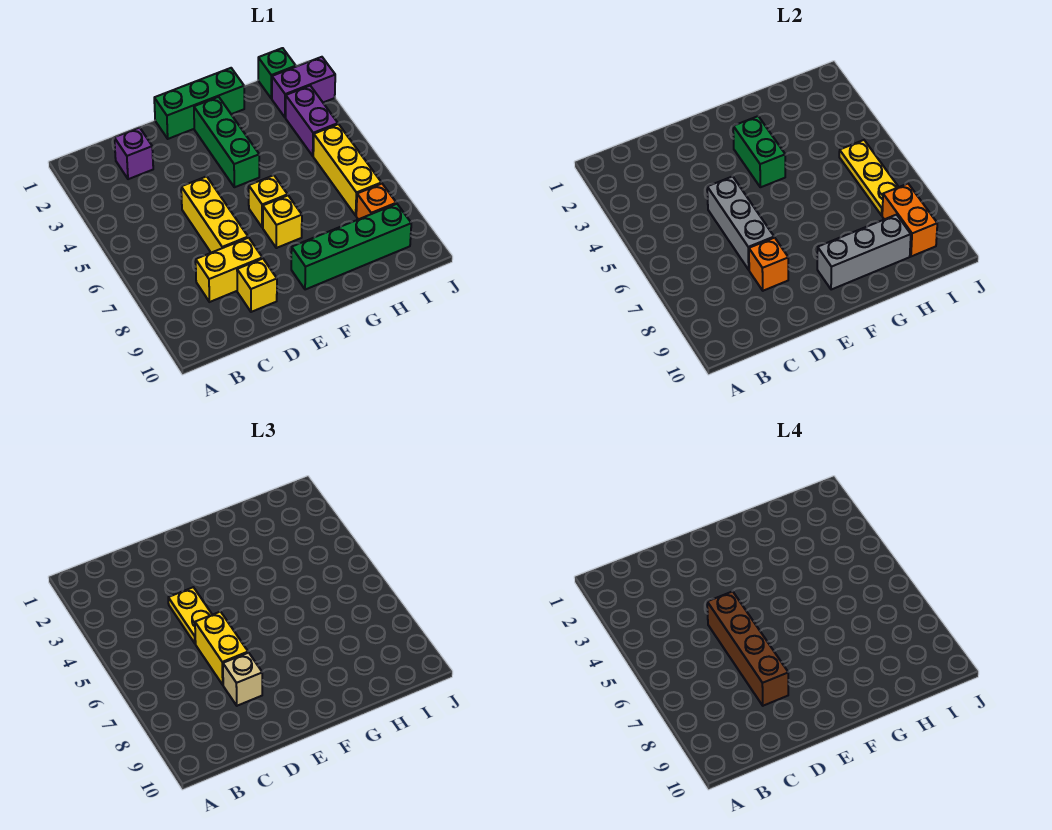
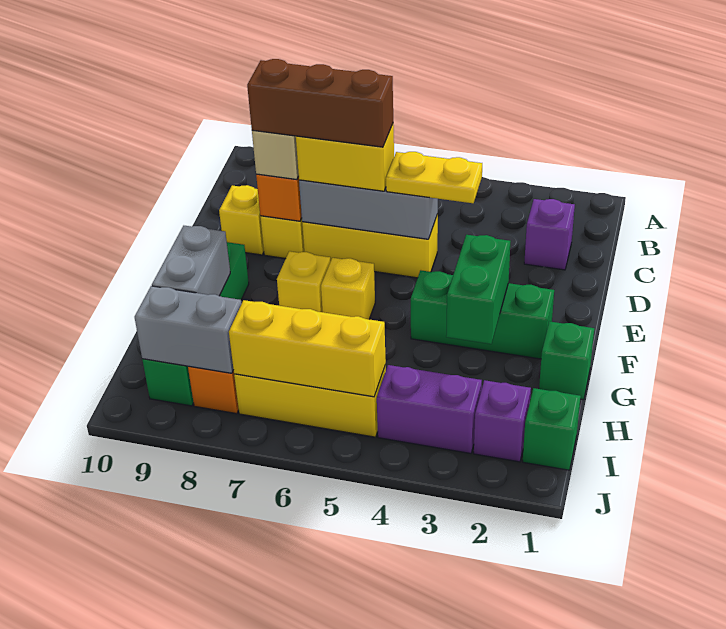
brown brick D5:D8 level 4 -> brown brick D6:D8 level 4
green brick E1:G1 level 1 -> green brick G1 level 1
green brick F3:F4 level 2 -> green brick F3:G3 level 2
grey brick F9:H9 level 2 -> grey brick G9:H9 level 2
purple brick I2:J2 level 1 -> purple brick I2 level 1
yellow plate I5:I7 level 2 -> yellow brick I5:I7 level 2
orange brick I8:I9 level 2 -> grey brick I8:I9 level 2

